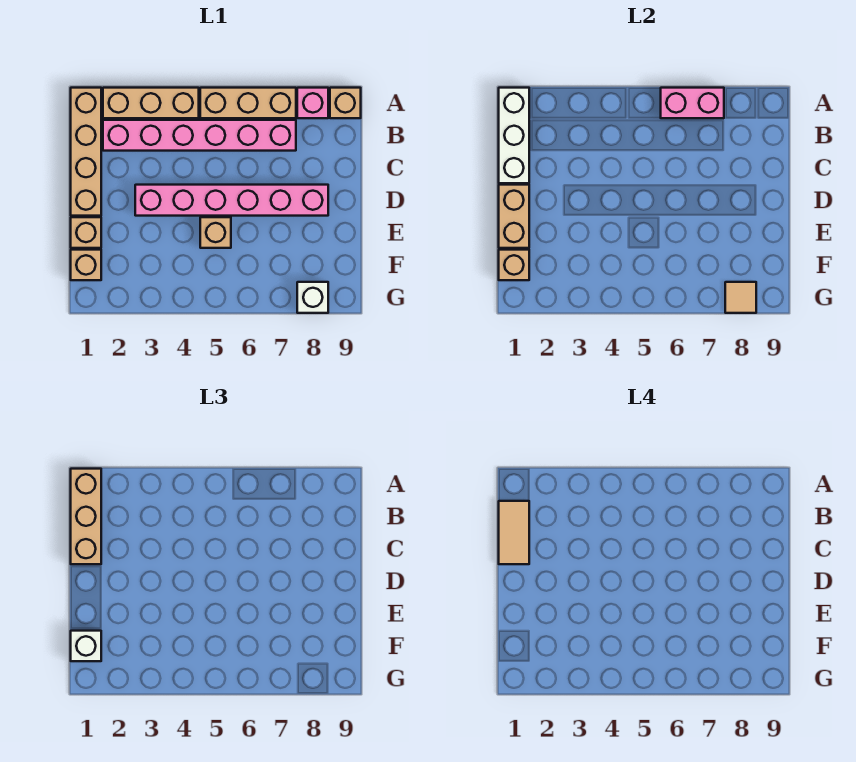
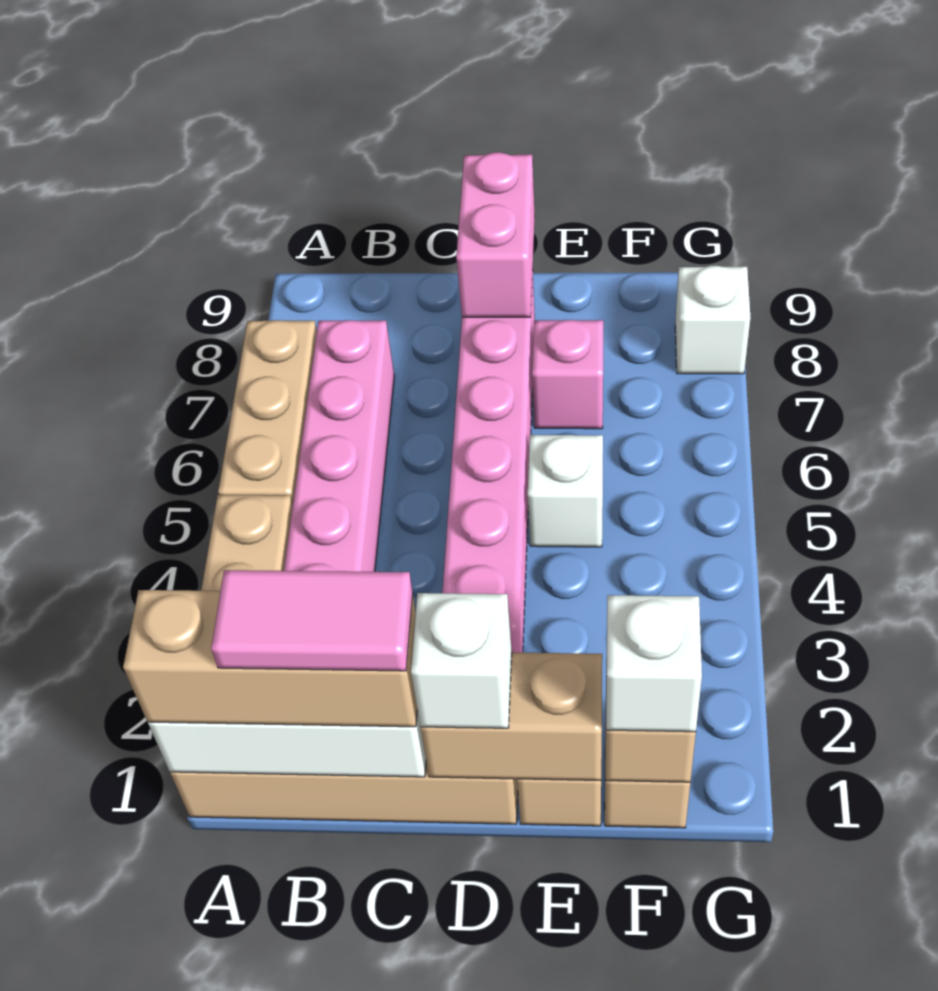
pink brick A6:A7 level 2 -> pink brick D8:D9 level 2
pink brick A8 level 1 -> pink brick E7 level 1
tan brick A9 level 1 -> none
tan tile B1:C1 level 4 -> pink tile B1:C1 level 4
none -> white brick D1 level 3
tan brick E5 level 1 -> white brick E5 level 1
tan tile G8 level 2 -> none

